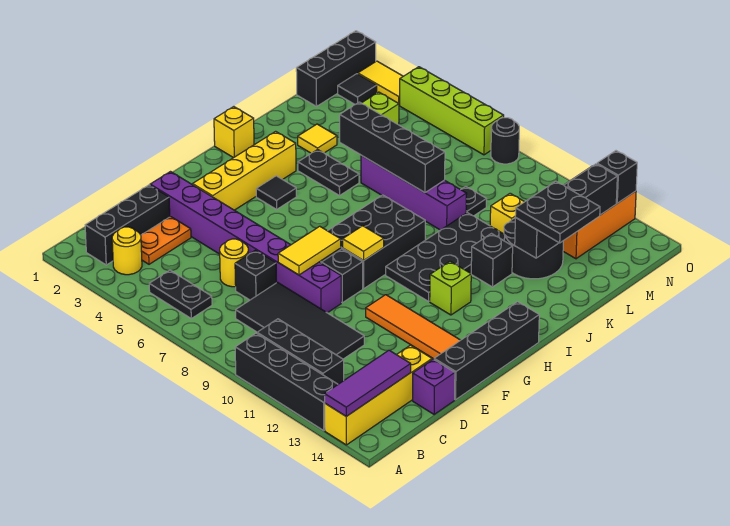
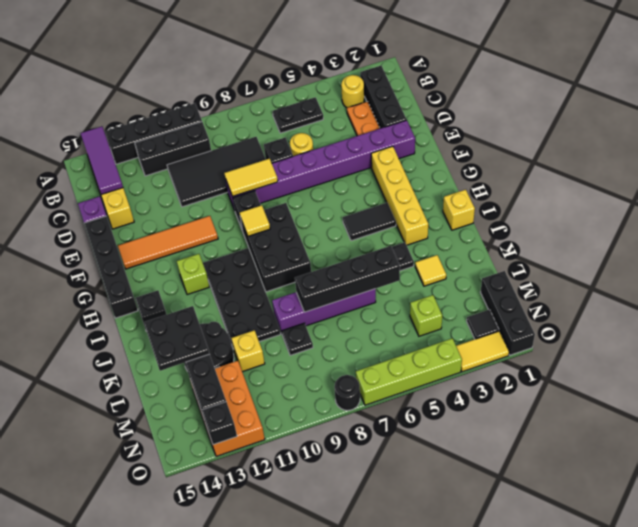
yellow tile E8:F8 level 2 -> yellow tile E8:E9 level 2
black tile H4 level 1 -> black tile H4:H5 level 1
black brick J12 level 1 -> black brick I14 level 1

